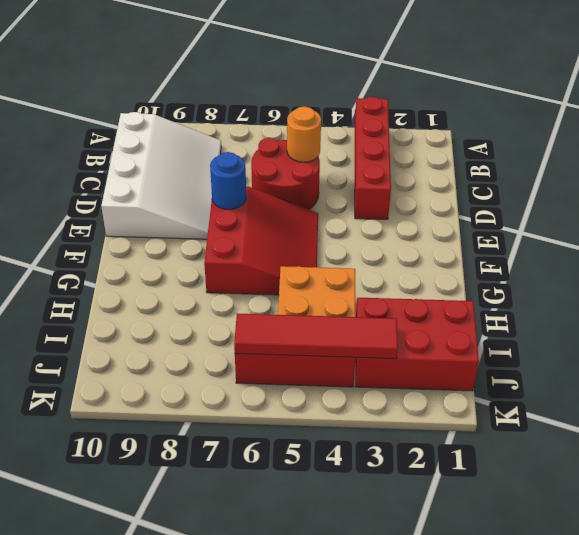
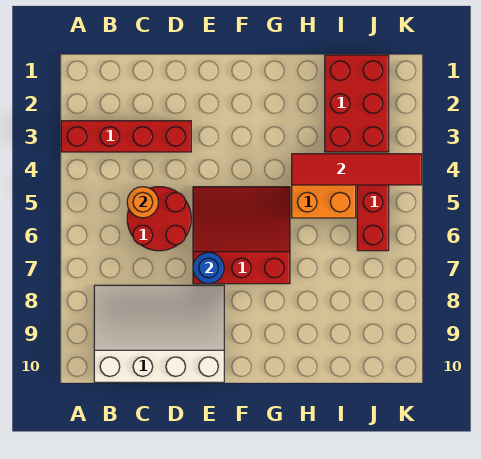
red tile J3:J6 level 2 -> red tile H4:K4 level 2

